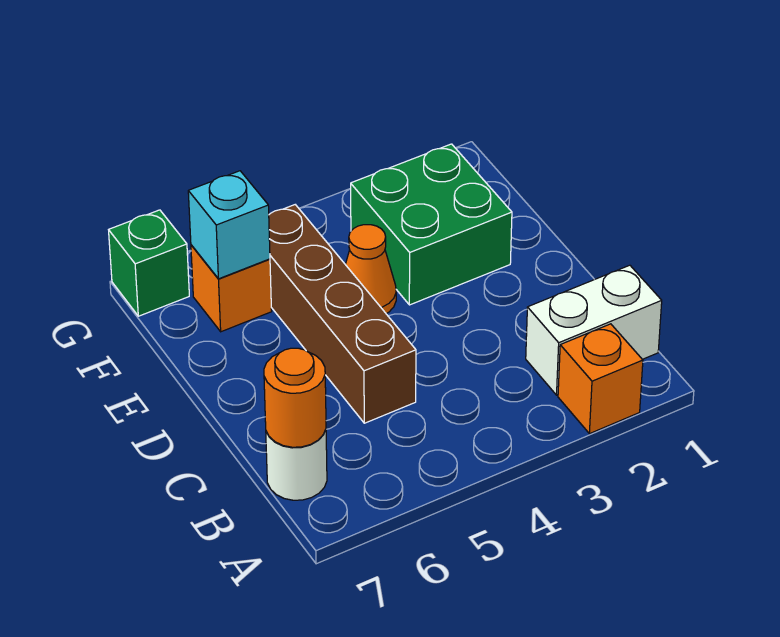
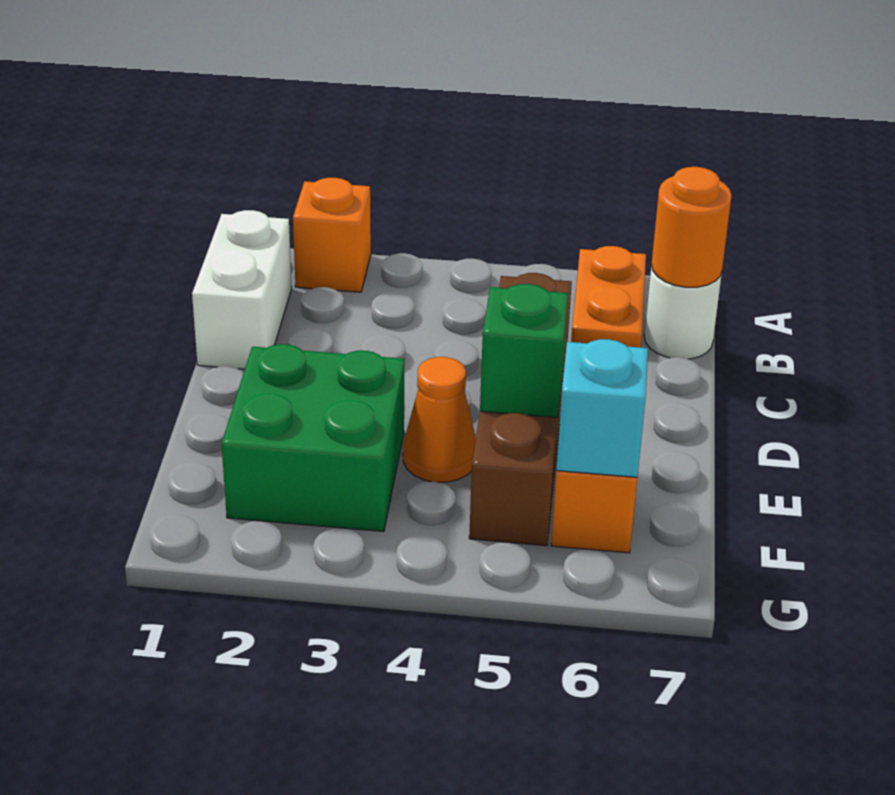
none -> orange plate A6:B6 level 1
white brick B1:B2 level 1 -> white brick B1:C1 level 1
green brick G7 level 1 -> green brick E5 level 2

